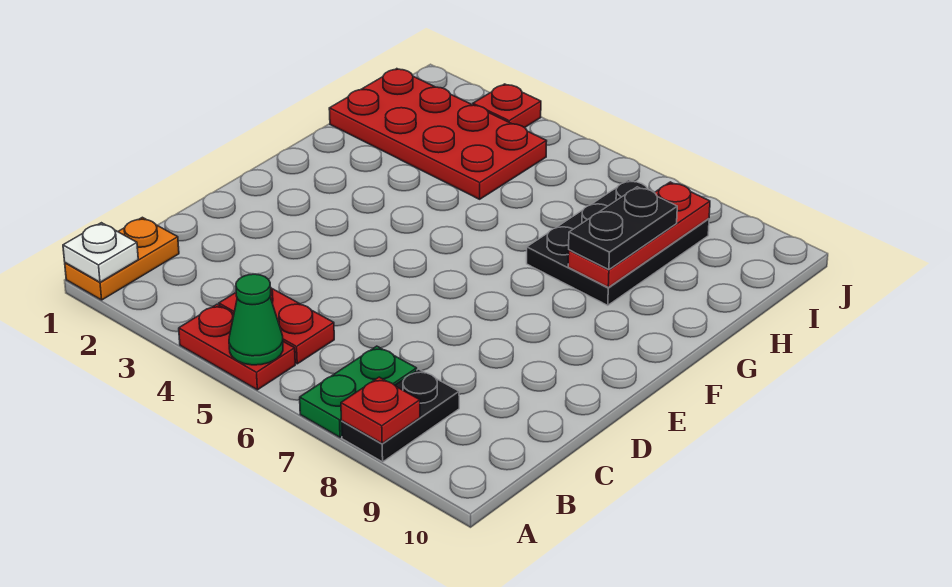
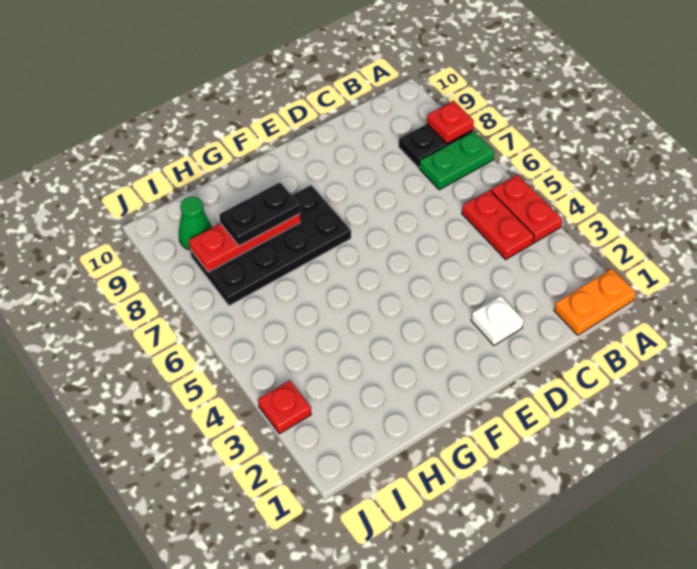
white plate A1 level 2 -> white plate D2 level 1
green cone A5 level 2 -> green cone I9 level 1
black plate G7:I8 level 1 -> black plate F7:I8 level 1
red plate H1:I4 level 1 -> none

